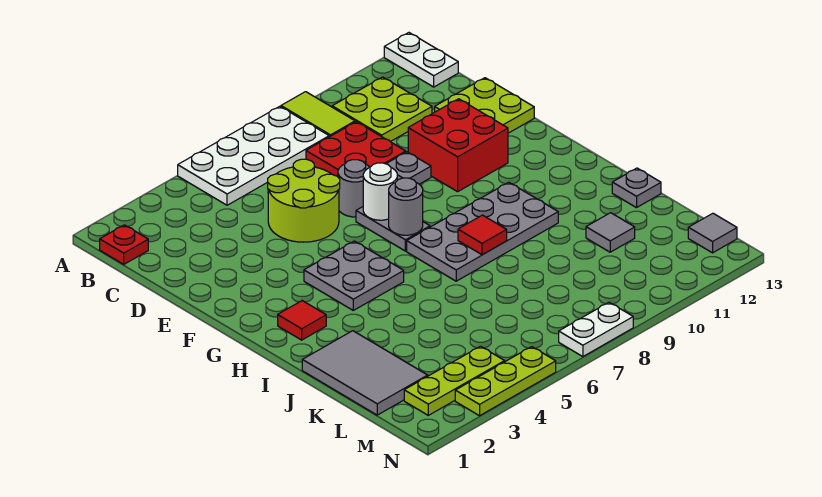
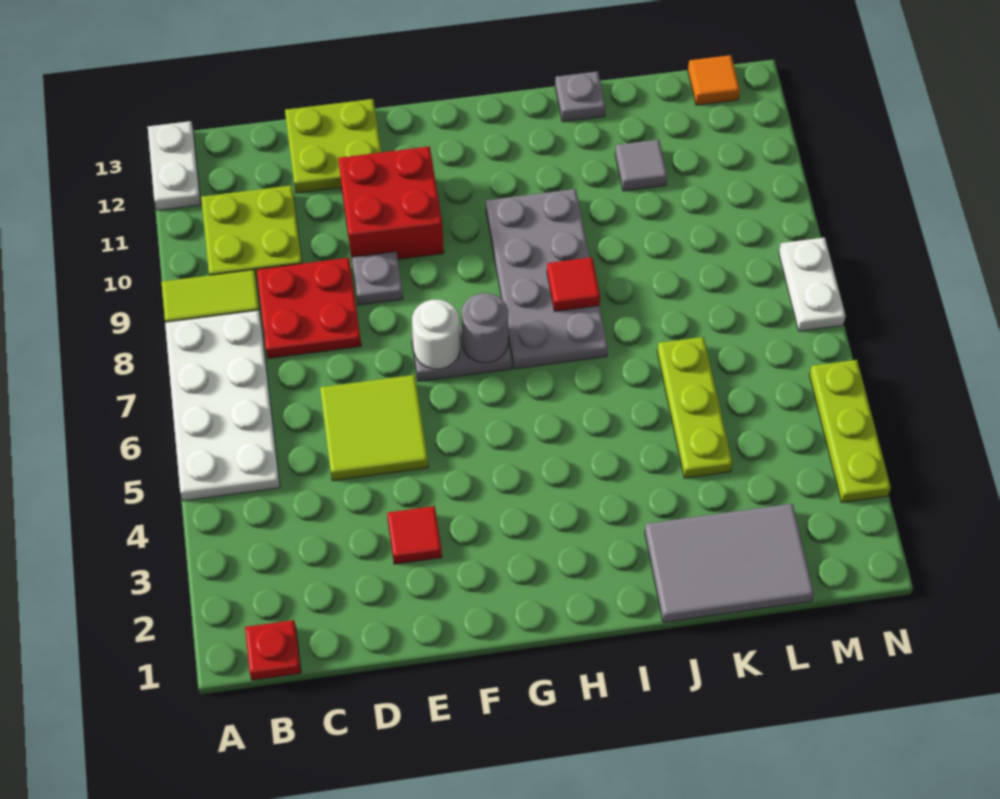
white plate A13:B13 level 1 -> white plate A12:A13 level 1
lime round brick D5:E6 level 1 -> lime tile D5:E6 level 1
grey round brick E7 level 1 -> none
grey plate G4:H5 level 1 -> none
red tile H2 level 1 -> red tile E3 level 1
lime plate M2:M4 level 1 -> lime plate K4:K6 level 1
grey tile M13 level 1 -> orange tile M13 level 1

